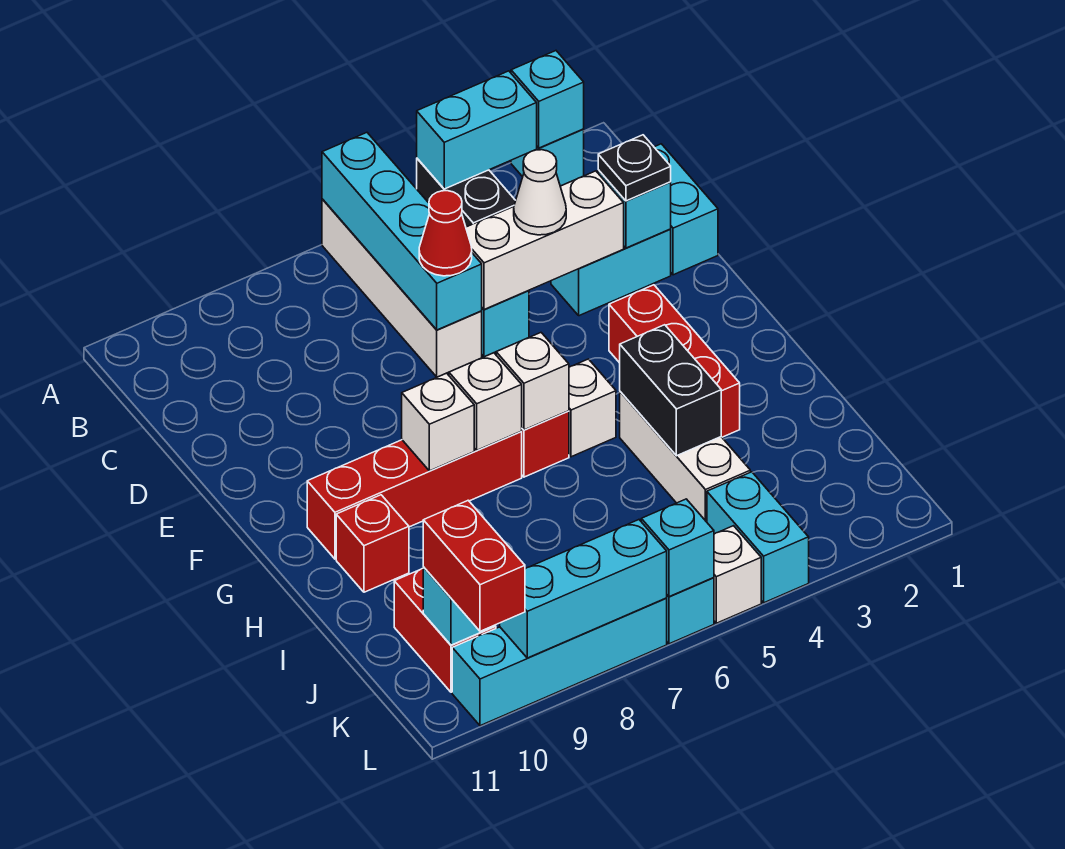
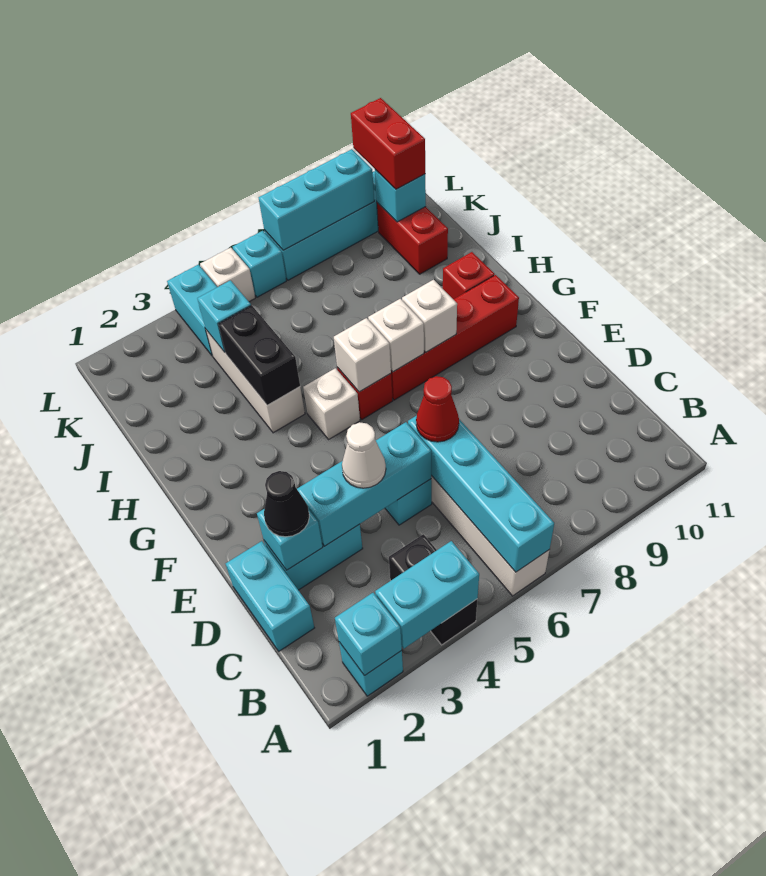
black plate D2 level 3 -> black cone D2 level 3
white brick D3:D5 level 2 -> cyan brick D3:D5 level 2
red brick F3:H3 level 1 -> none
cyan brick L6 level 2 -> cyan brick J4 level 2

